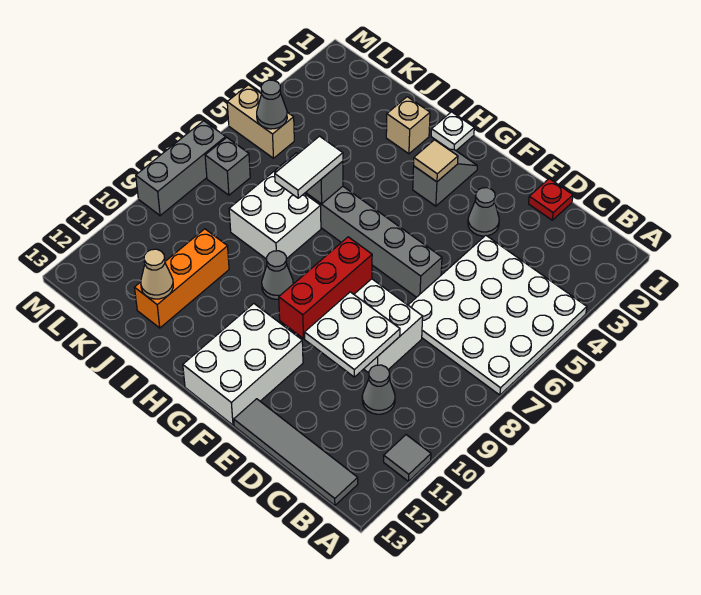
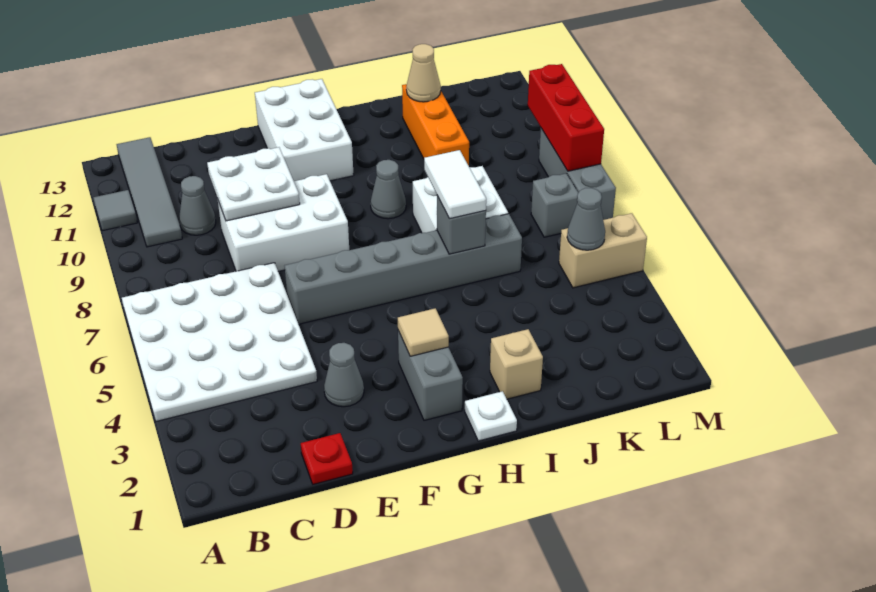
grey tile B13:E13 level 1 -> grey tile B10:B13 level 1
red brick F8:F10 level 2 -> red brick M8:M10 level 2
grey slope G2:G3 level 1 top 3 -> grey brick G2:G3 level 1

